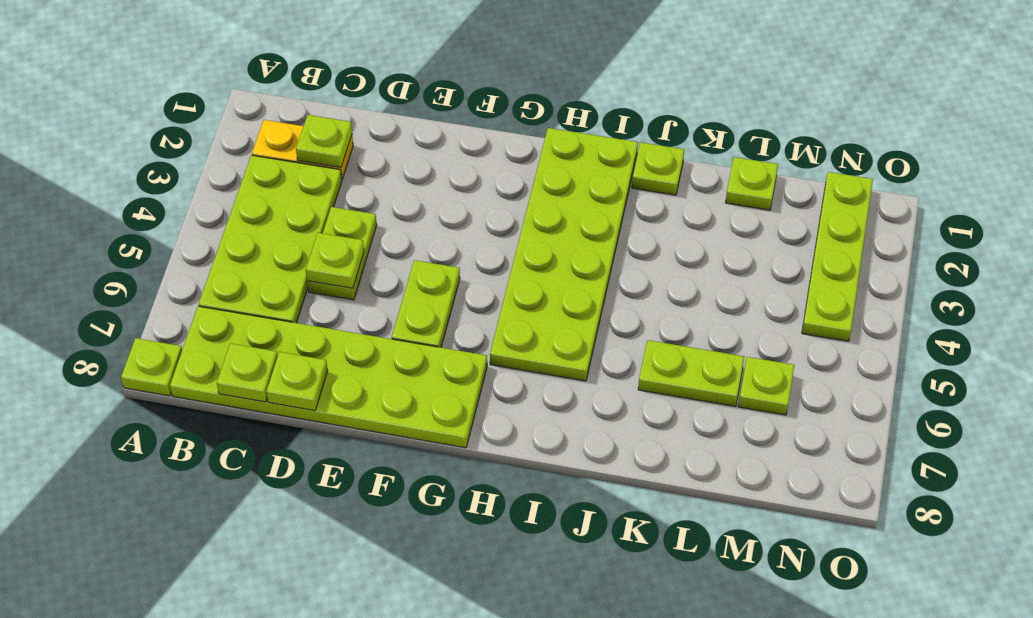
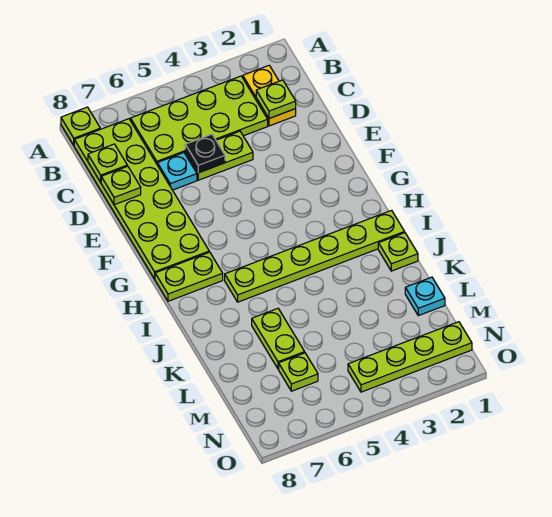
lime plate D5 level 2 -> black plate D5 level 2
none -> cyan plate D6 level 1
lime plate F5:F6 level 1 -> lime plate H7:H8 level 1
lime plate H1:I6 level 1 -> lime plate I1:I6 level 1
lime plate L1 level 1 -> cyan plate L1 level 1

